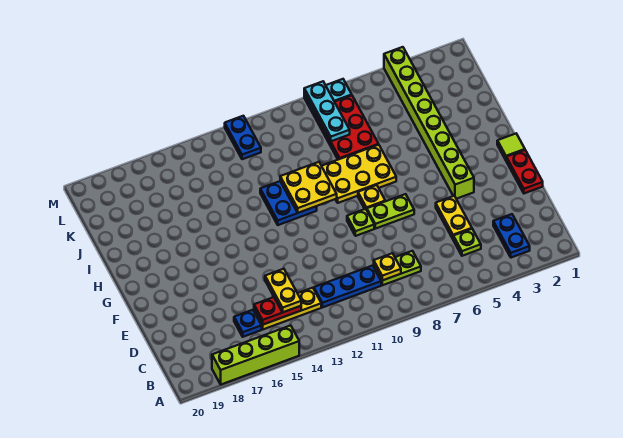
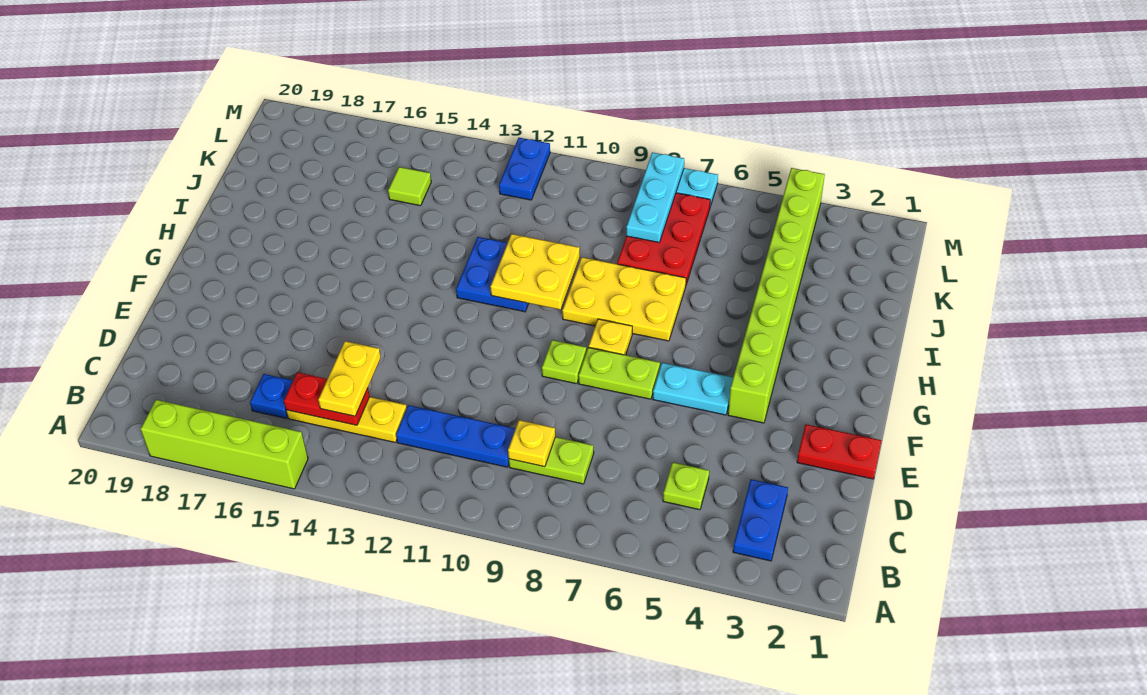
yellow plate D5:E5 level 1 -> none
red plate E1:F1 level 1 -> red plate E1:E2 level 1
none -> cyan plate F5:F6 level 1
lime tile G1 level 1 -> lime tile K15 level 1

